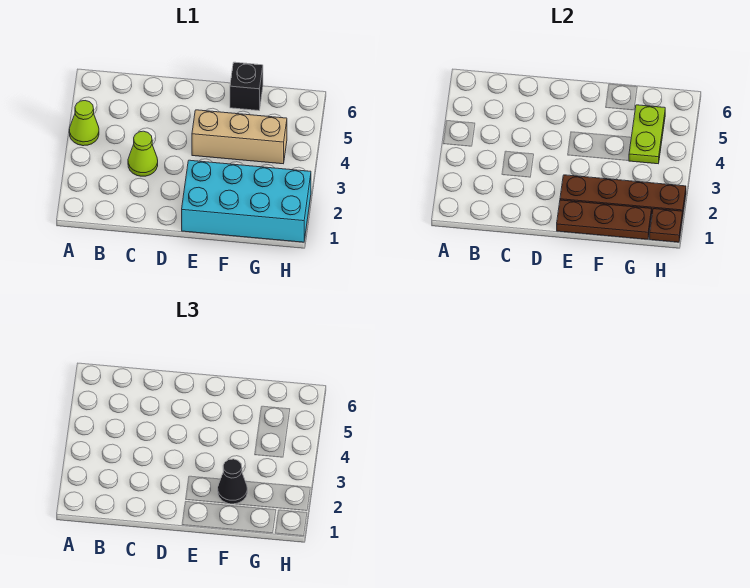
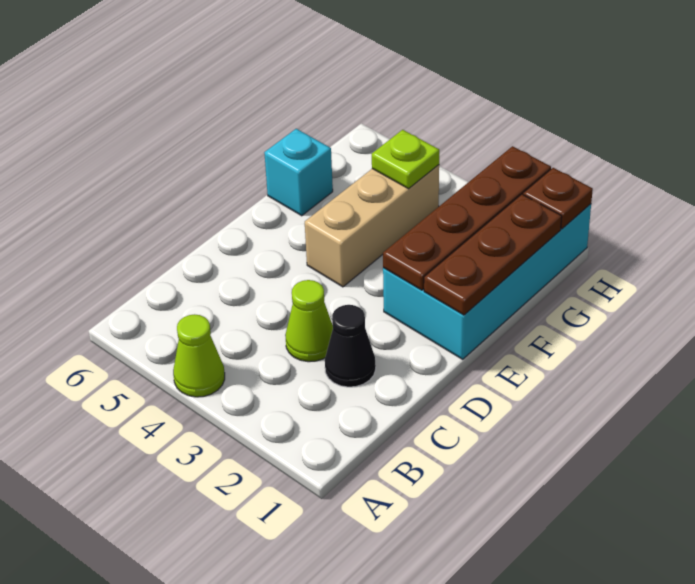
black cone F2 level 3 -> black cone C2 level 1
black brick F6 level 1 -> cyan brick F6 level 1
lime plate G4:G5 level 2 -> lime plate G4 level 2

